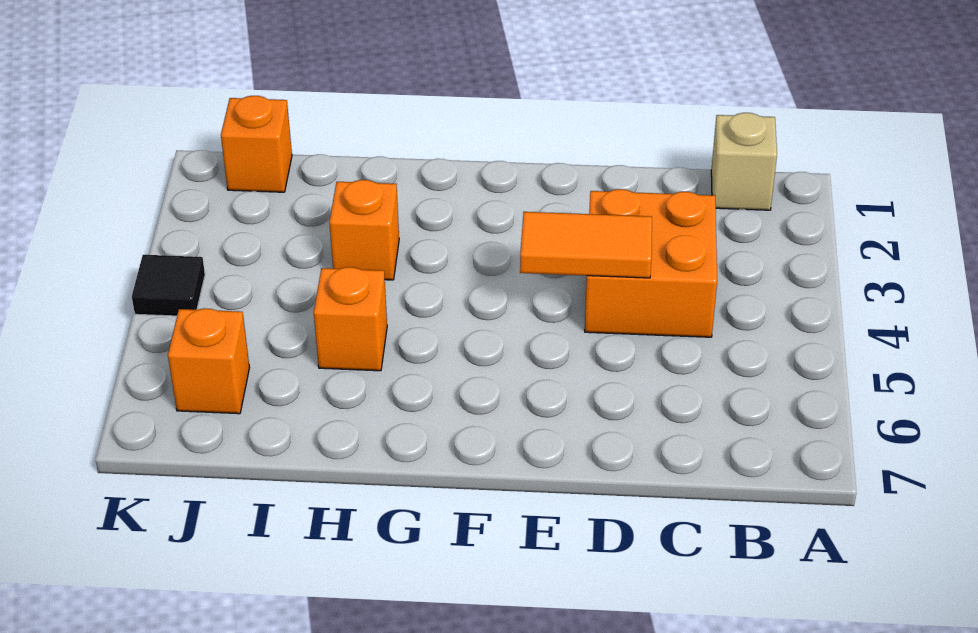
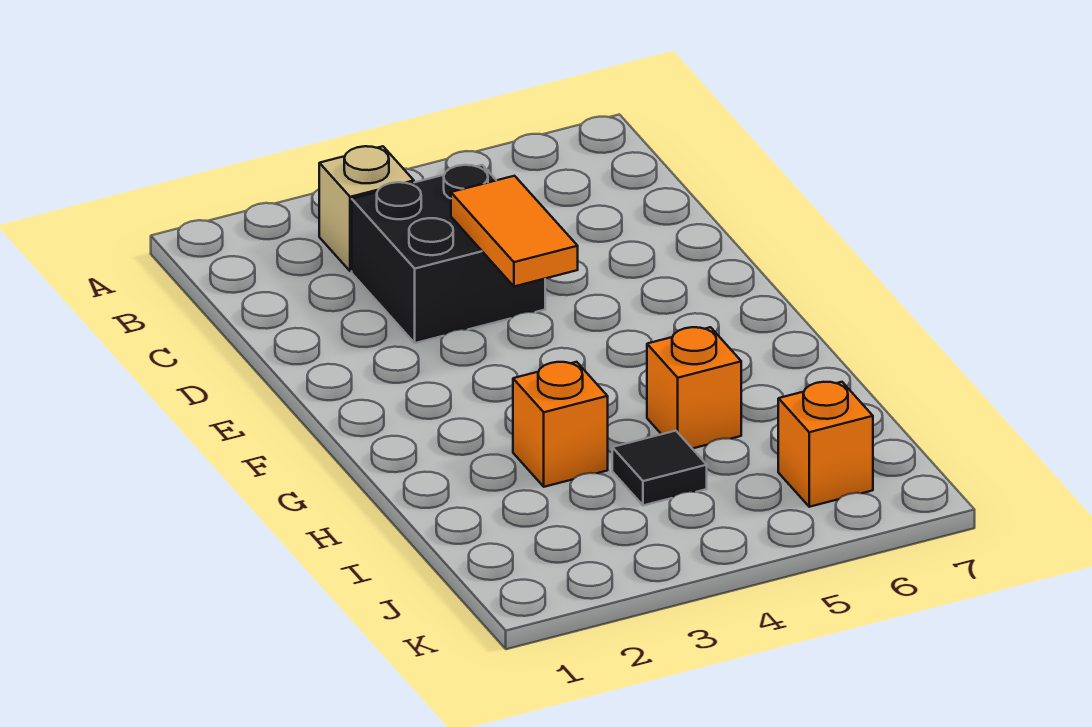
tan brick B1 level 1 -> tan brick B3 level 1
orange brick C3:D4 level 1 -> black brick C3:D4 level 1
orange brick J1 level 1 -> none
black tile K4 level 1 -> black tile I4 level 1

